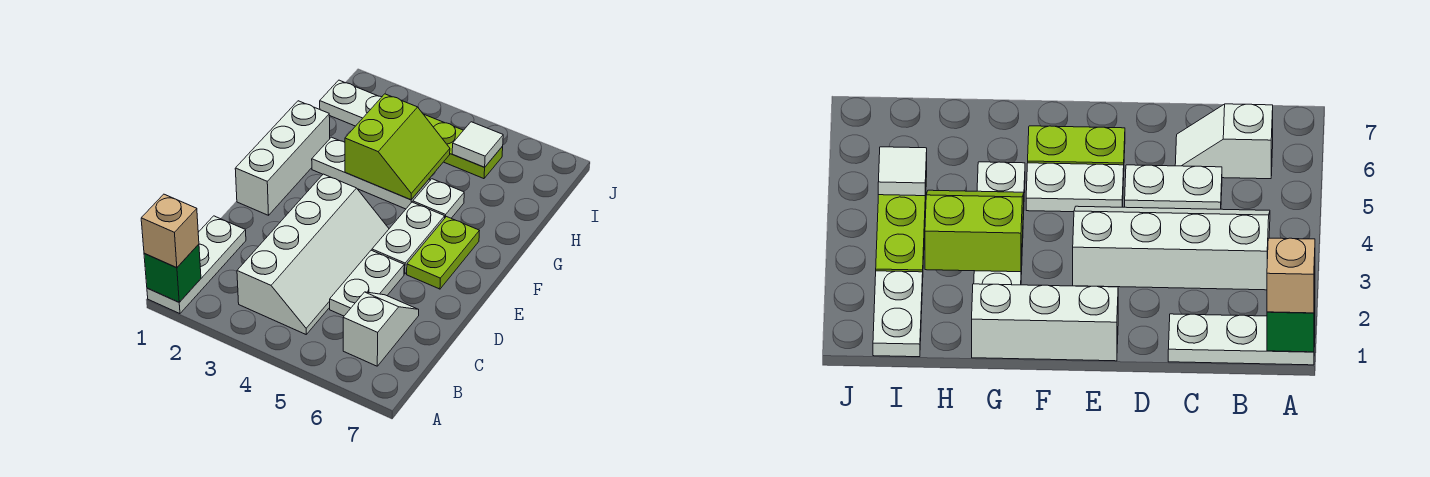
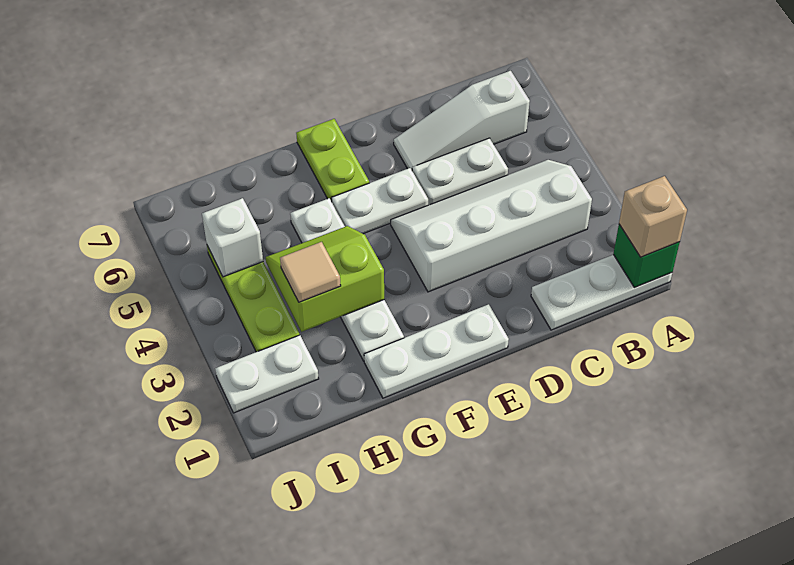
white slope B6:C6 level 1 top B -> white slope B6:D6 level 1 top B
white brick E1:G1 level 1 -> white plate E1:G1 level 1
lime plate E6:F6 level 1 -> lime plate F6:F7 level 1
none -> tan tile H3 level 3
white plate I1:I2 level 1 -> white plate I2:J2 level 1
white tile I5 level 2 -> white brick I5 level 2

